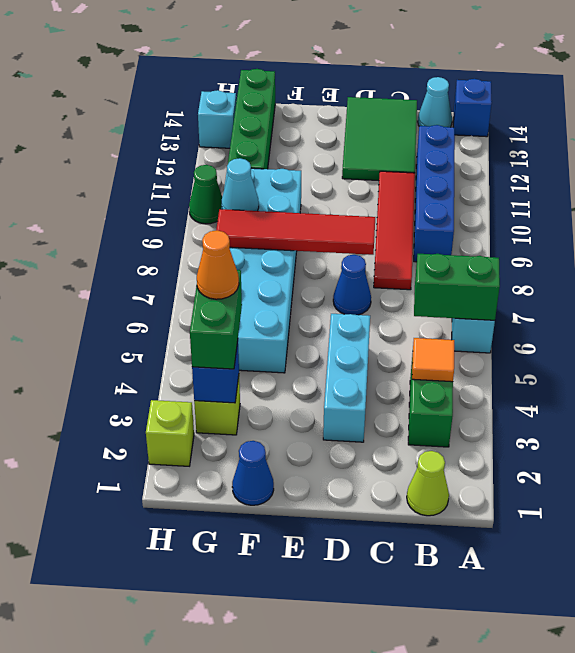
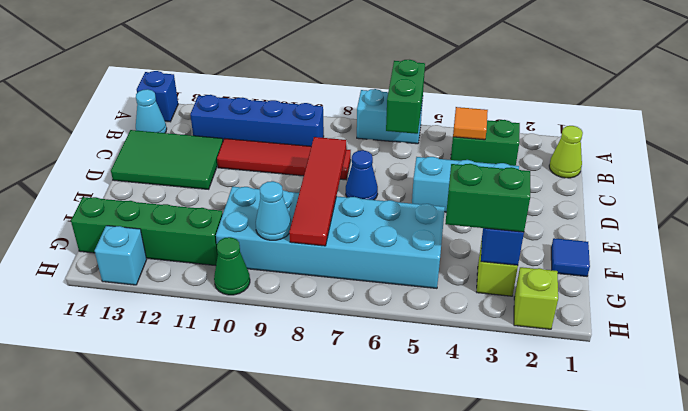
blue cone F1 level 1 -> blue tile F1 level 1
orange cone G4 level 4 -> none

